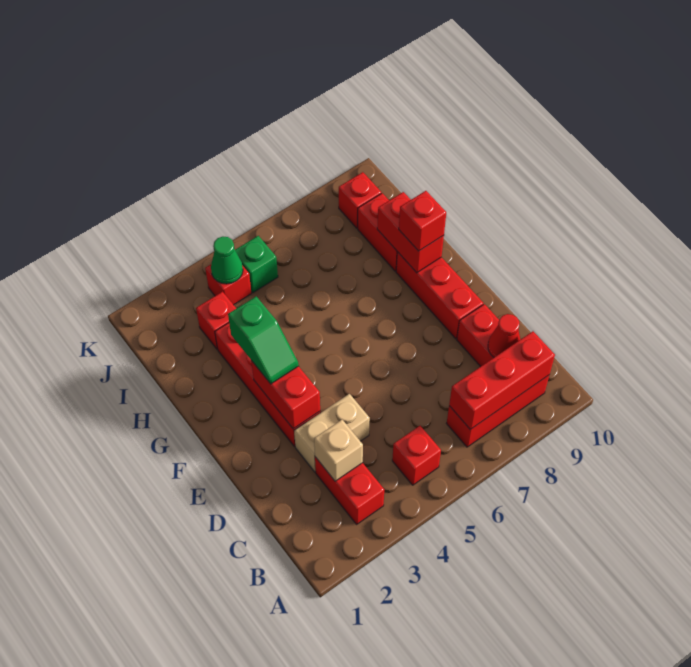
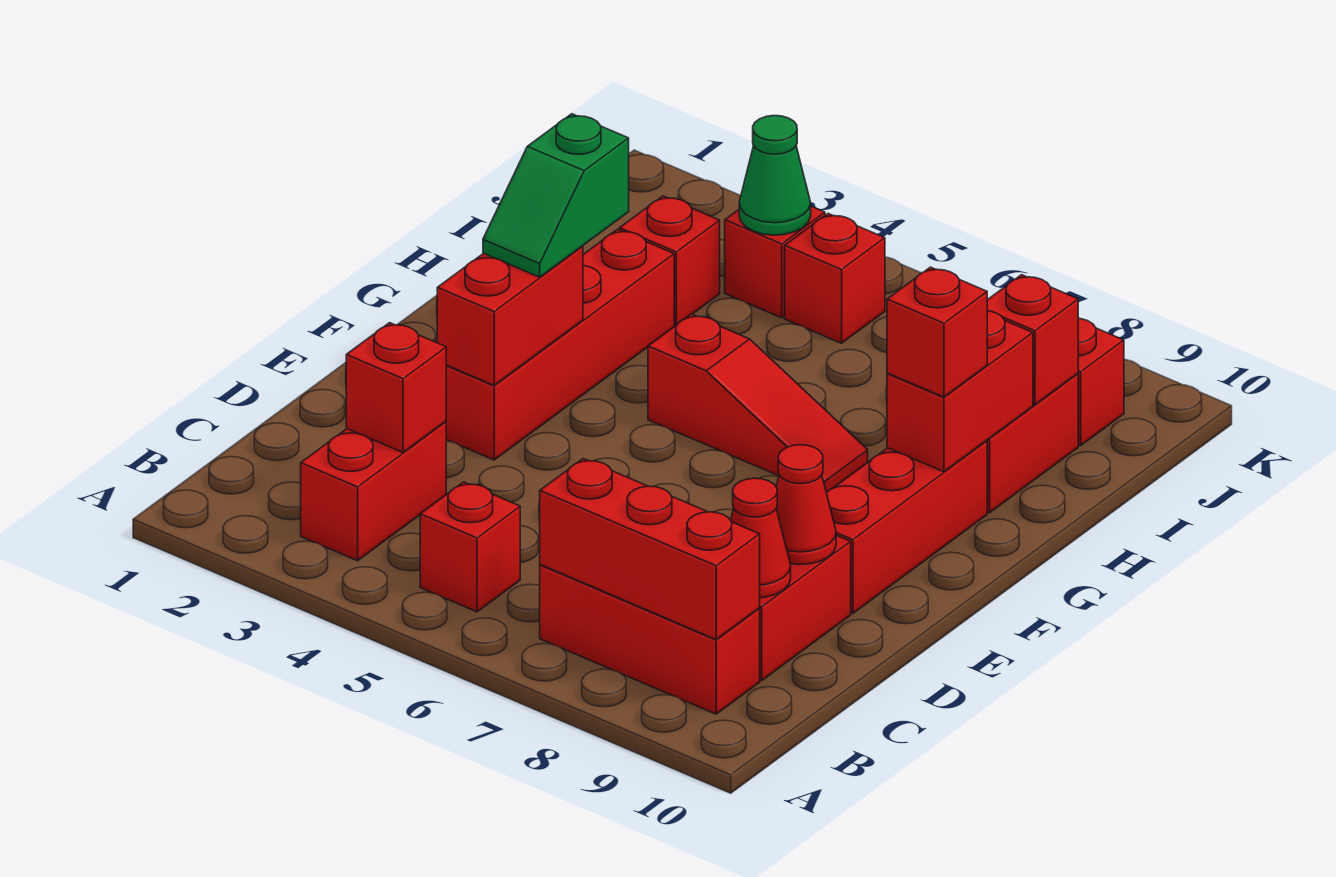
tan brick C3 level 2 -> red brick C3 level 2
tan brick D3:D4 level 1 -> none
none -> red cone D9 level 2
none -> red slope G5:G7 level 1 top 5
none -> red brick I9 level 2
green brick J5 level 1 -> red brick J5 level 1

